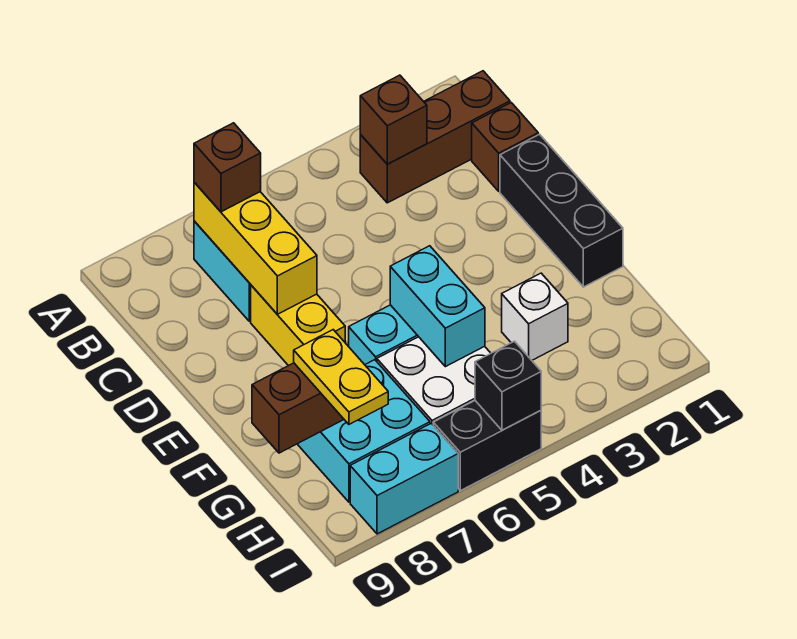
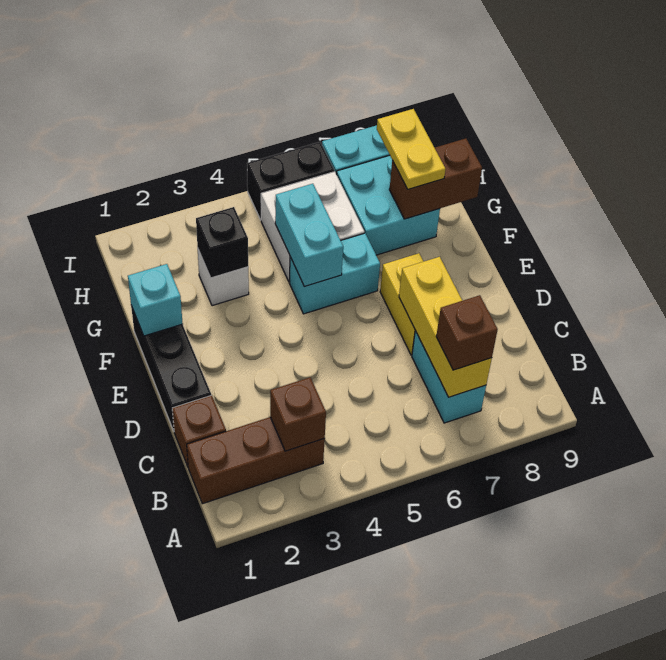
none -> cyan brick F1 level 2
black brick I5 level 2 -> black brick G3 level 2

